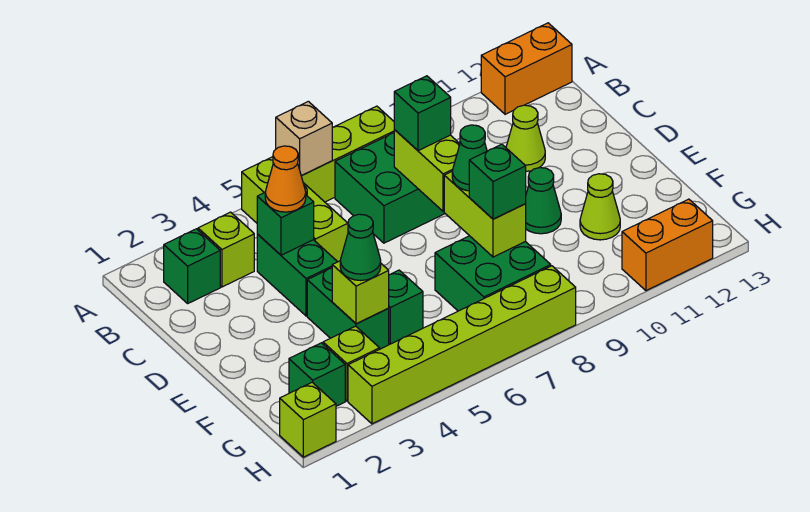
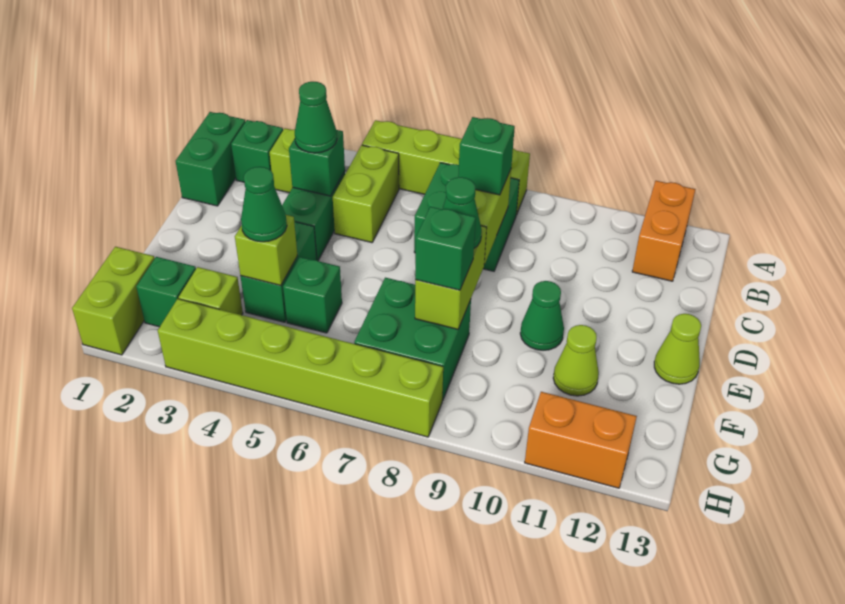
tan brick A6 level 2 -> none
orange brick A12:A13 level 1 -> orange brick A12:B12 level 1
none -> green brick B1:C1 level 1
orange cone C4 level 3 -> green cone C4 level 3
lime cone C11 level 1 -> lime cone E13 level 1
lime brick H1 level 1 -> lime brick G1:H1 level 1

